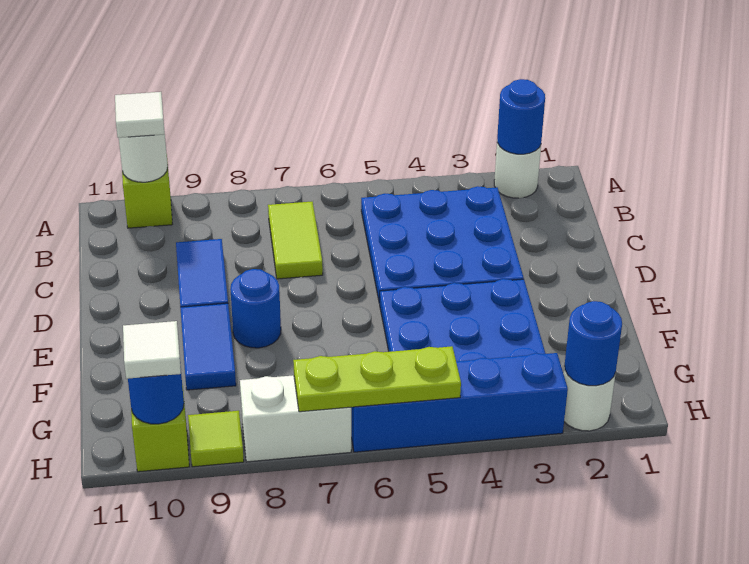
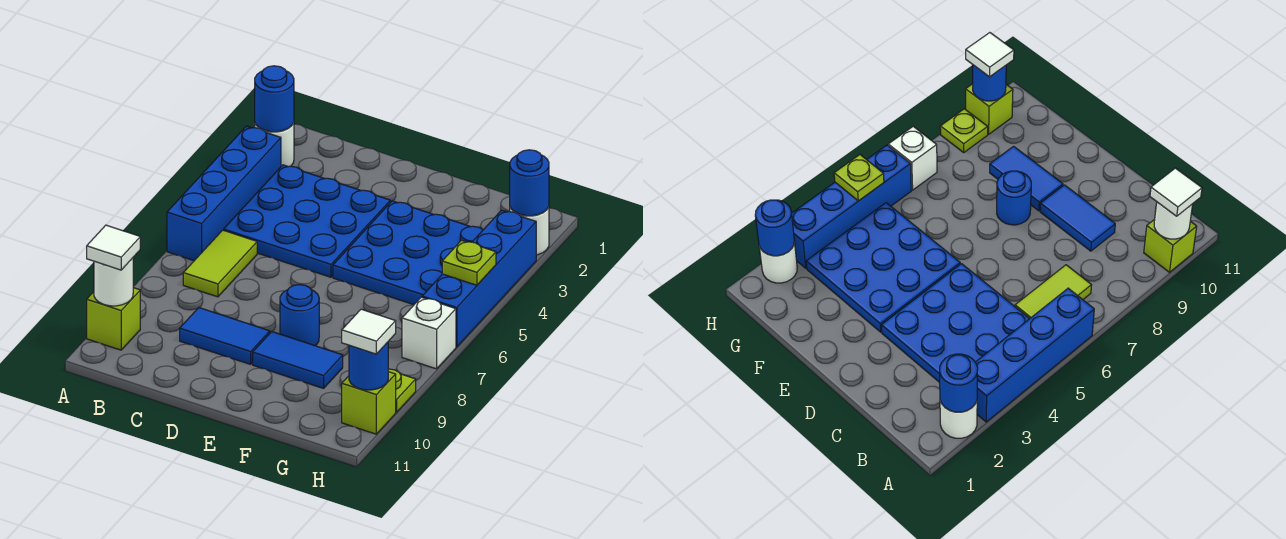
none -> blue brick A3:A6 level 1
lime tile B7:C7 level 1 -> lime tile B6:B7 level 1
lime plate H5:H7 level 2 -> lime plate H5 level 2
white brick H7:H8 level 1 -> white brick H7 level 1
lime tile H9 level 1 -> lime plate H9 level 1

